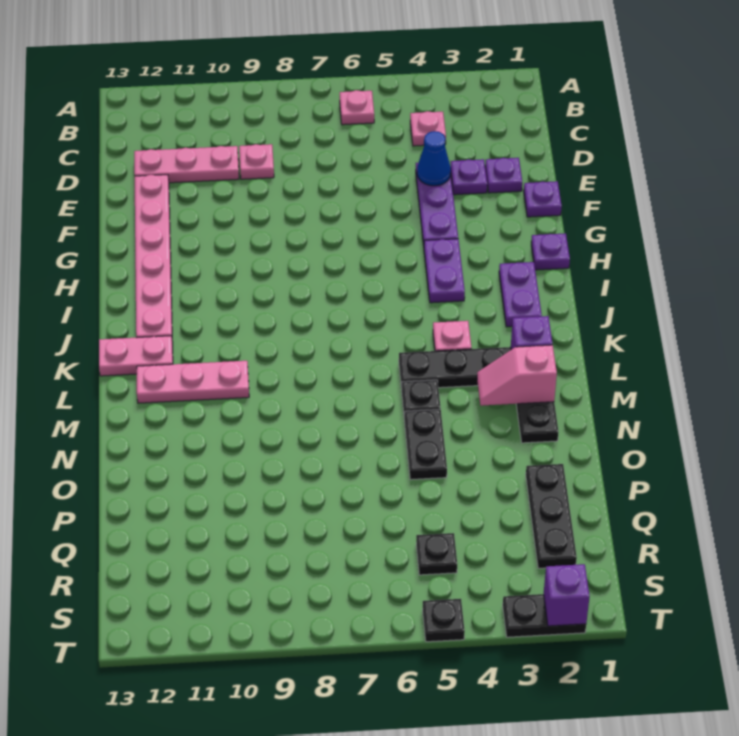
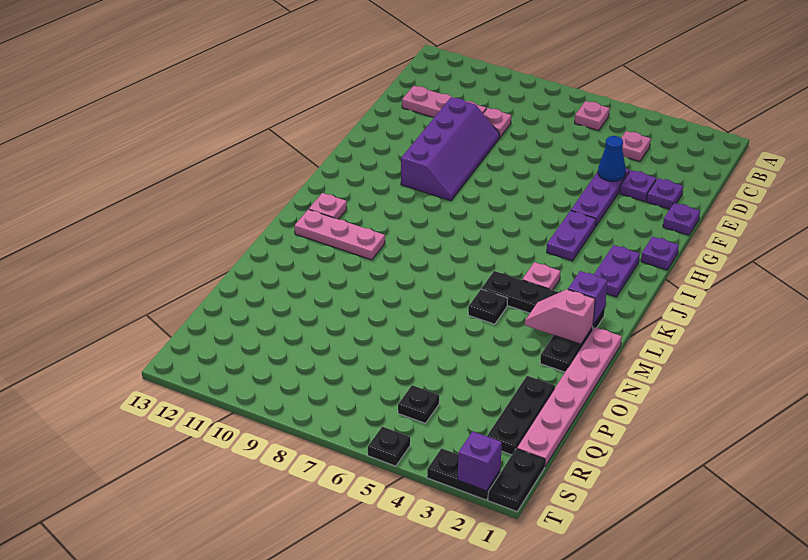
none -> purple slope E9:H10 level 1 top 10
pink plate E12:J12 level 1 -> pink plate M1:R1 level 1
pink plate K12:K13 level 1 -> pink plate K12 level 1
black plate N5:O5 level 1 -> black plate S1:T1 level 1

